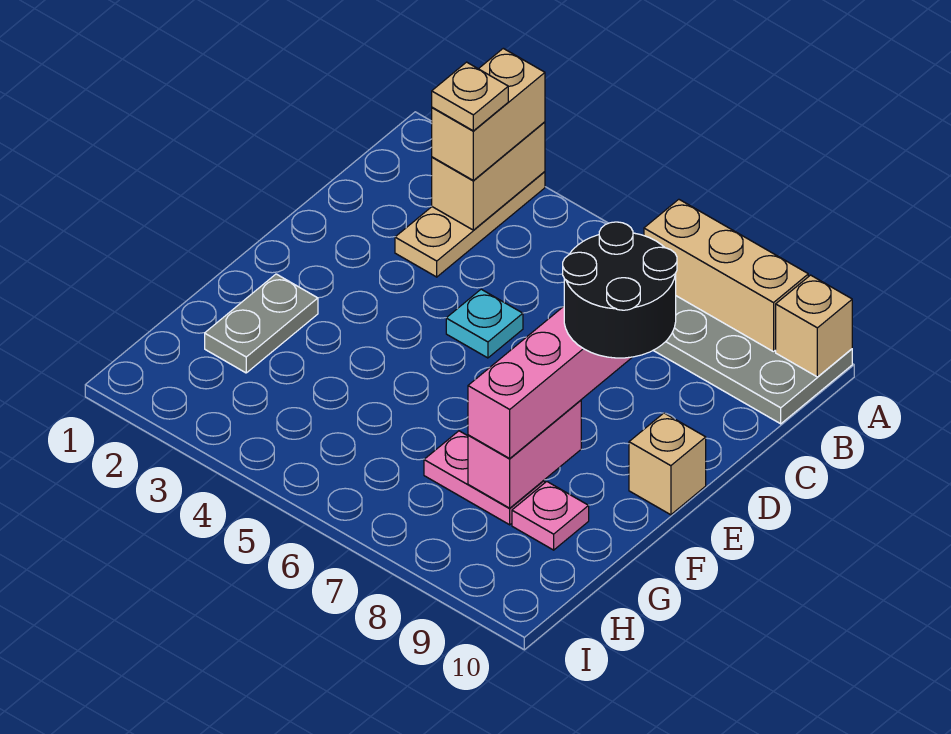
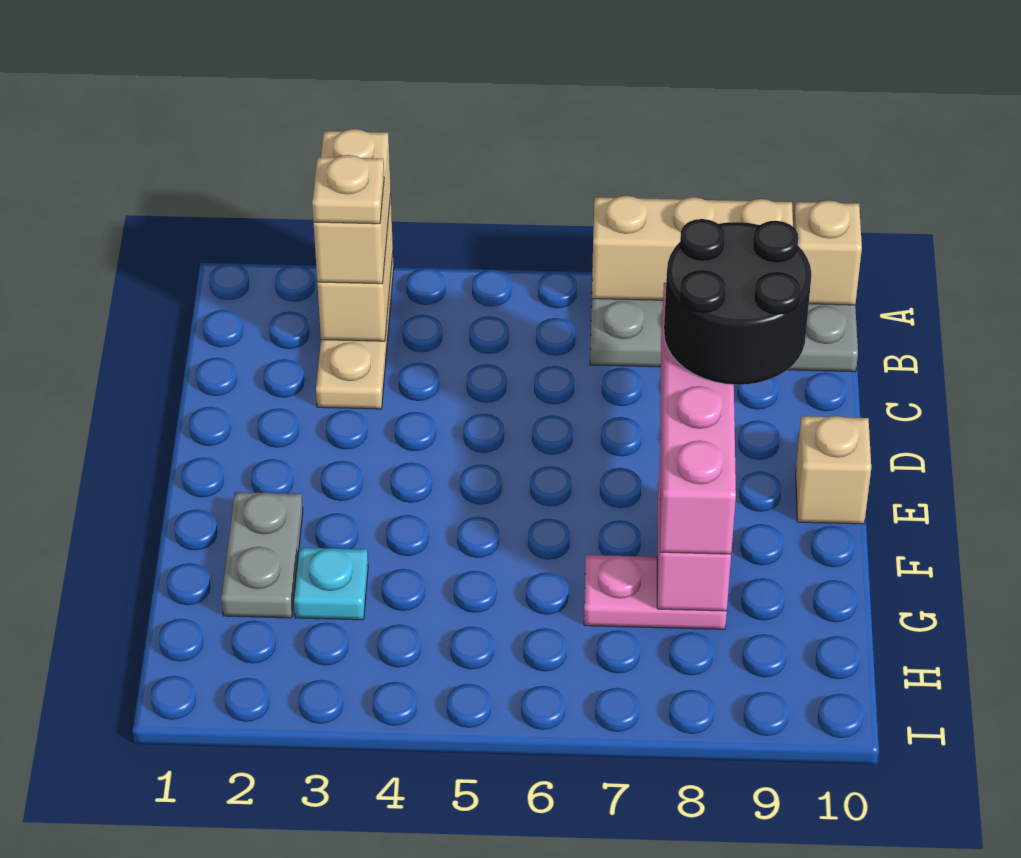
cyan plate D5 level 1 -> cyan plate G3 level 1
pink plate G9 level 1 -> none

